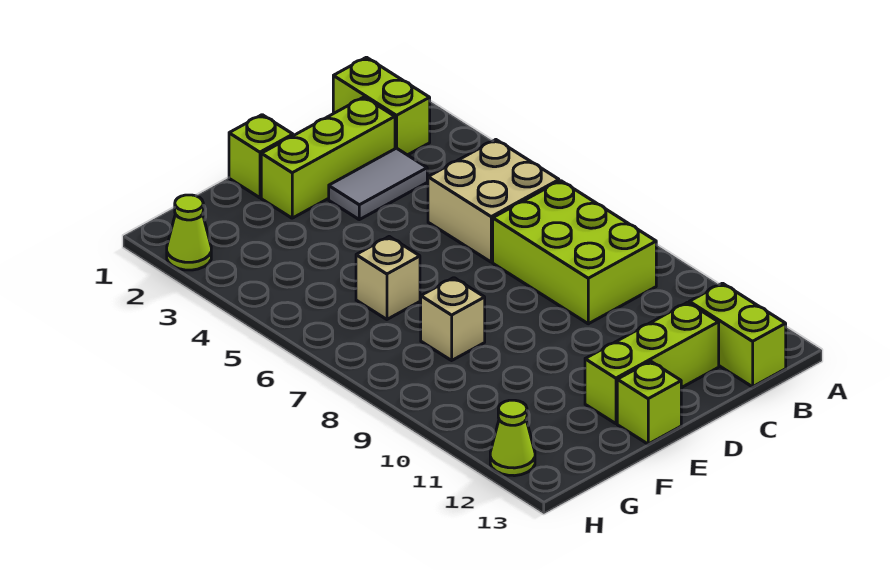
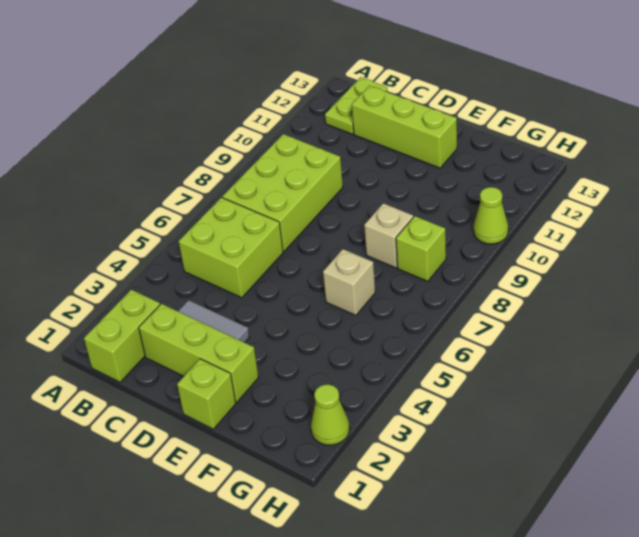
tan brick B5:C6 level 1 -> lime brick B5:C6 level 1
lime brick B12:B13 level 1 -> lime plate B12:B13 level 1
lime brick E13 level 1 -> lime brick G8 level 1
lime cone H12 level 1 -> lime cone H10 level 1

